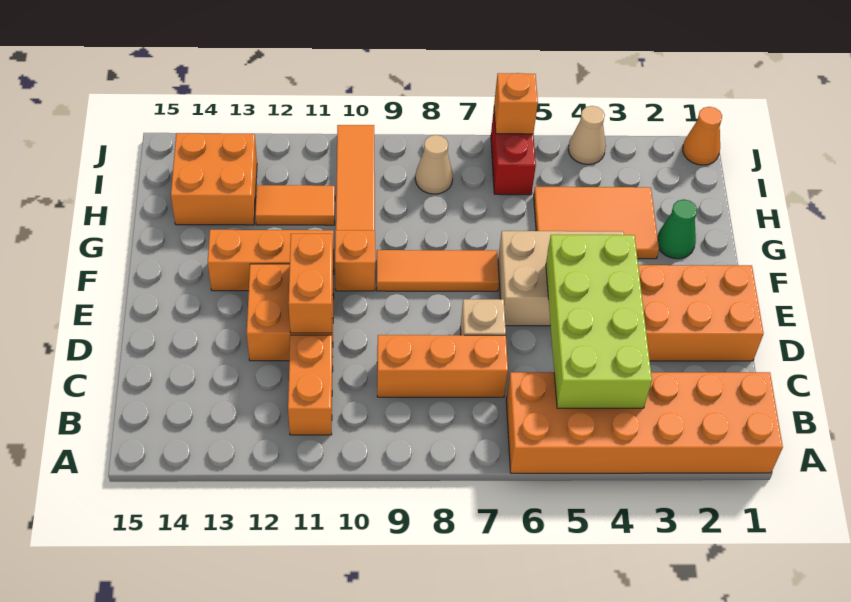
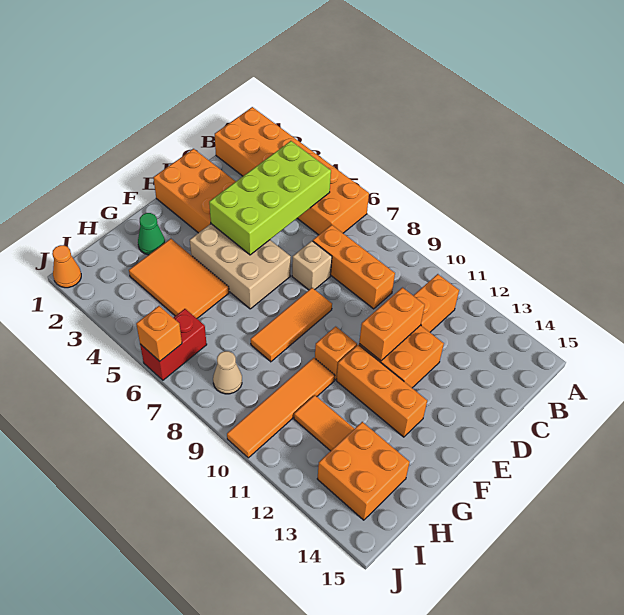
orange tile F7:F9 level 1 -> orange tile E8:G8 level 1
tan cone J4 level 1 -> none

